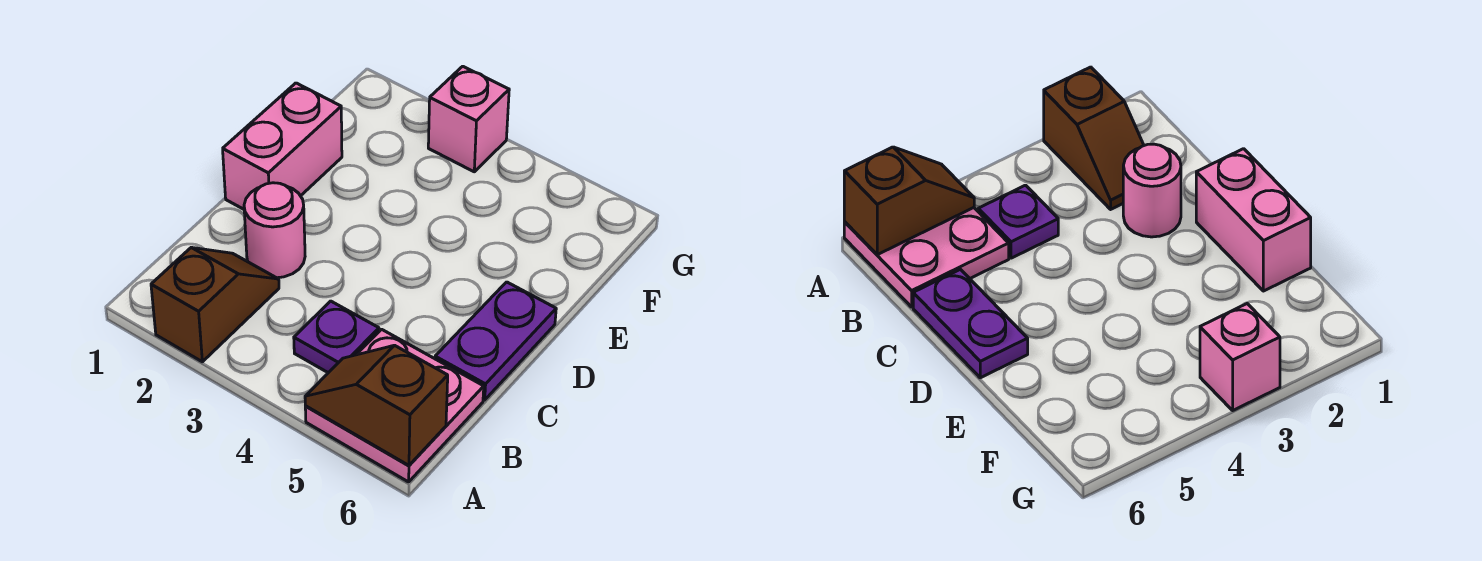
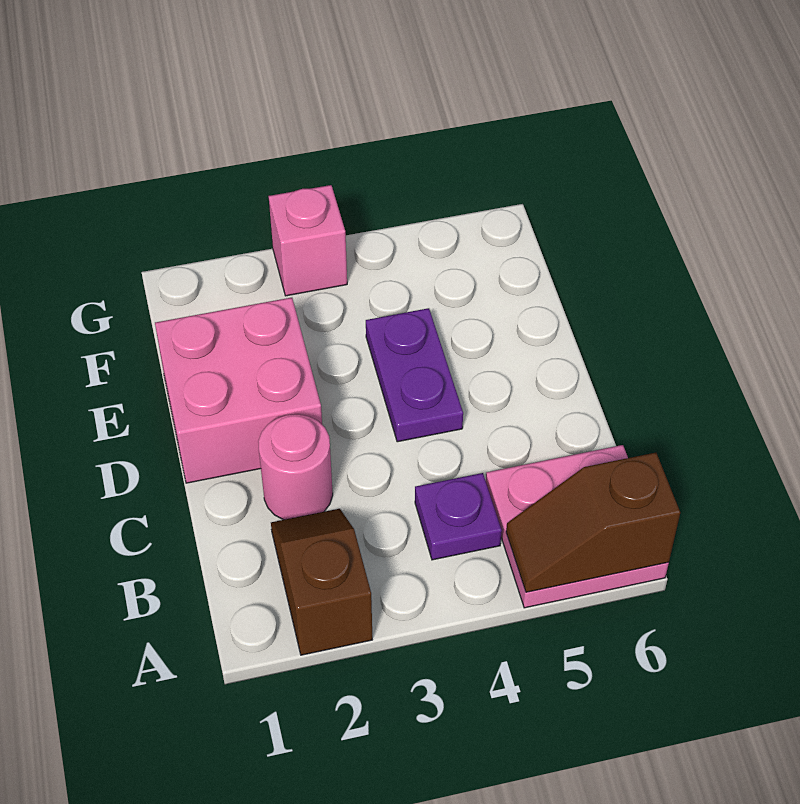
purple plate C6:D6 level 1 -> purple plate D4:E4 level 1
pink brick D1:E1 level 1 -> pink brick D1:E2 level 1

